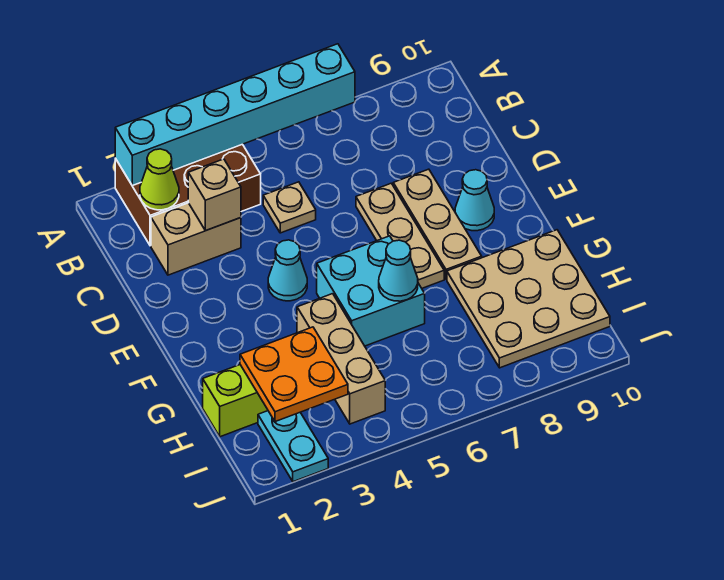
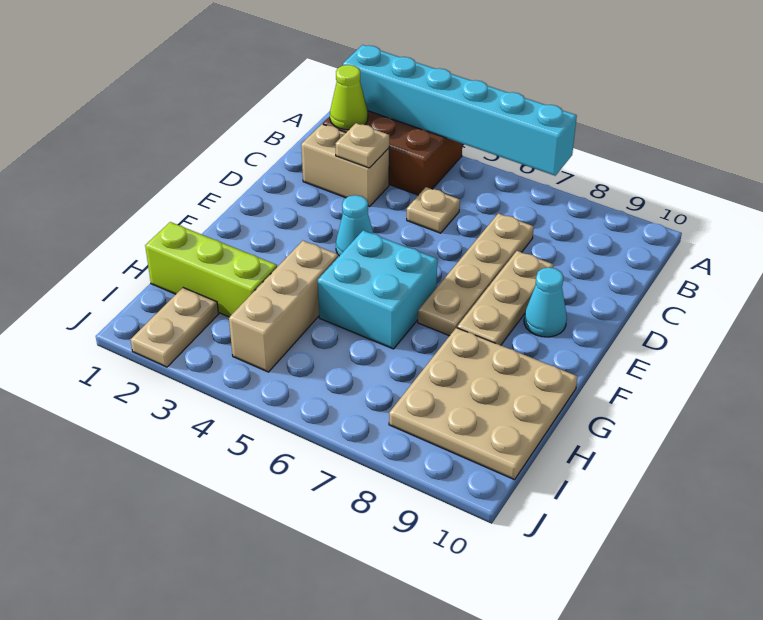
tan brick C3 level 2 -> tan plate C3 level 2
tan plate D7:F7 level 1 -> tan plate C7:F7 level 1
cyan cone G6 level 2 -> none
orange plate H2:I3 level 2 -> none
cyan plate I2:J2 level 1 -> tan plate I2:J2 level 1

